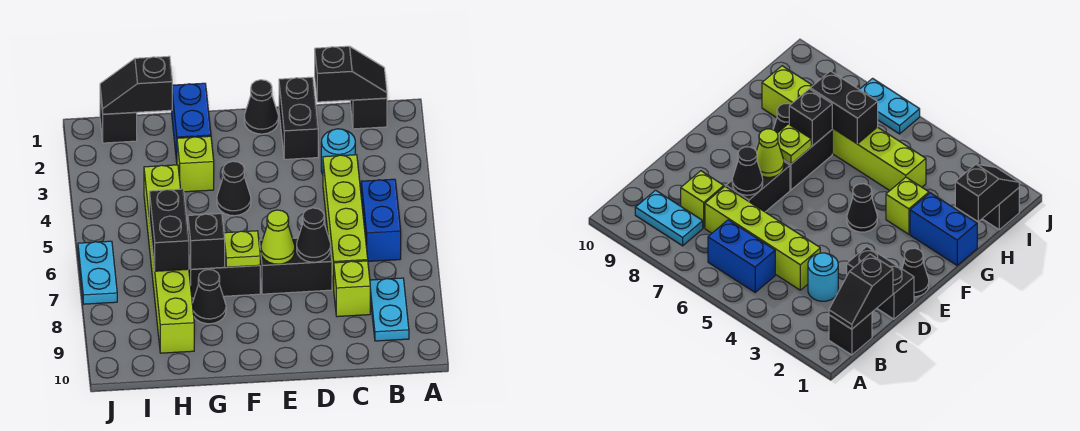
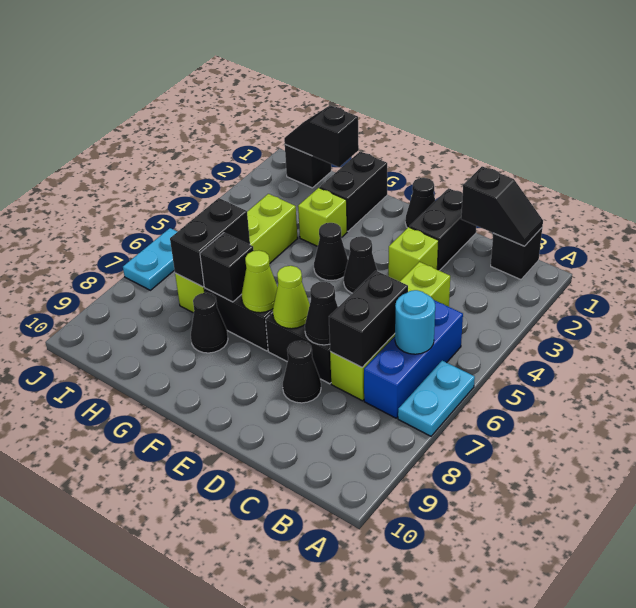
blue brick B5:B6 level 1 -> blue brick B5:B7 level 1
cyan plate B8:B9 level 1 -> cyan plate A6:A7 level 1
cyan round brick C3 level 1 -> cyan round brick B6 level 2
none -> black brick C6:C7 level 2
lime brick C8 level 1 -> lime brick D3 level 1
none -> black cone D8 level 1
none -> black cone E4 level 1
lime plate F7 level 2 -> lime cone F7 level 2
blue brick G1:G2 level 1 -> black brick G1:G2 level 1
lime brick H4:H9 level 1 -> lime brick H4:H7 level 1

